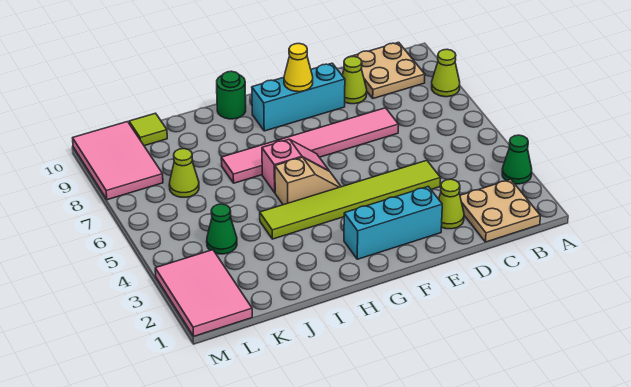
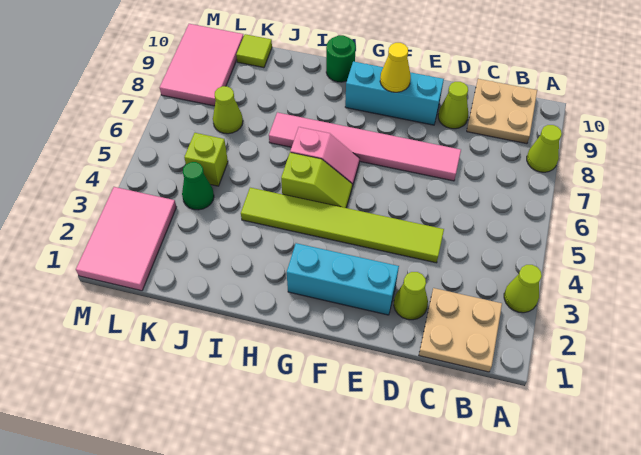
green cone A3 level 1 -> lime cone A3 level 1
tan slope G5:H5 level 1 top H -> lime slope G5:H5 level 1 top H
none -> lime brick K5 level 1

